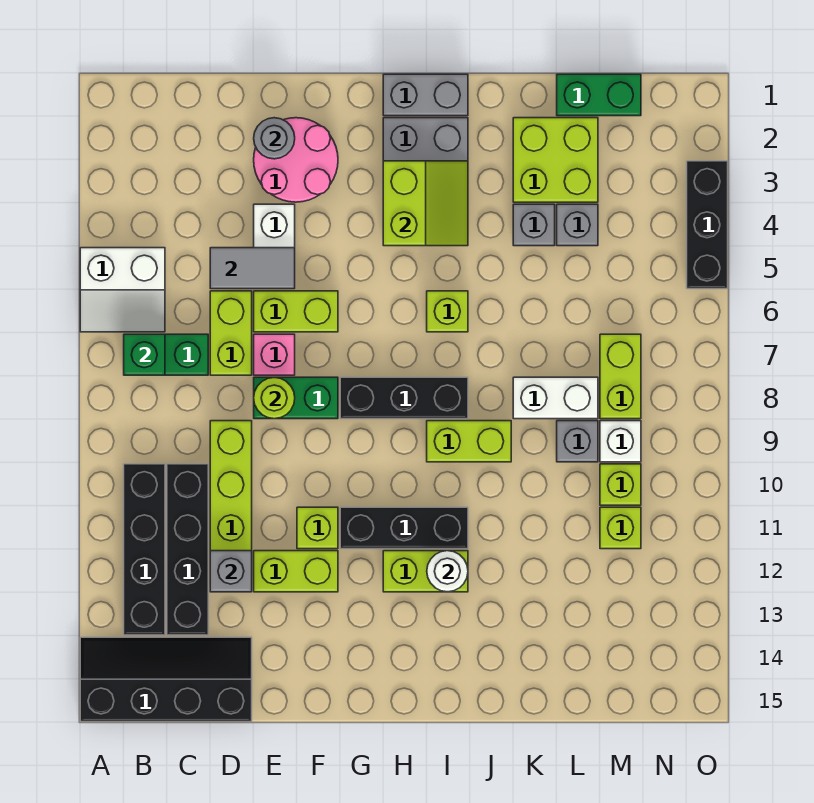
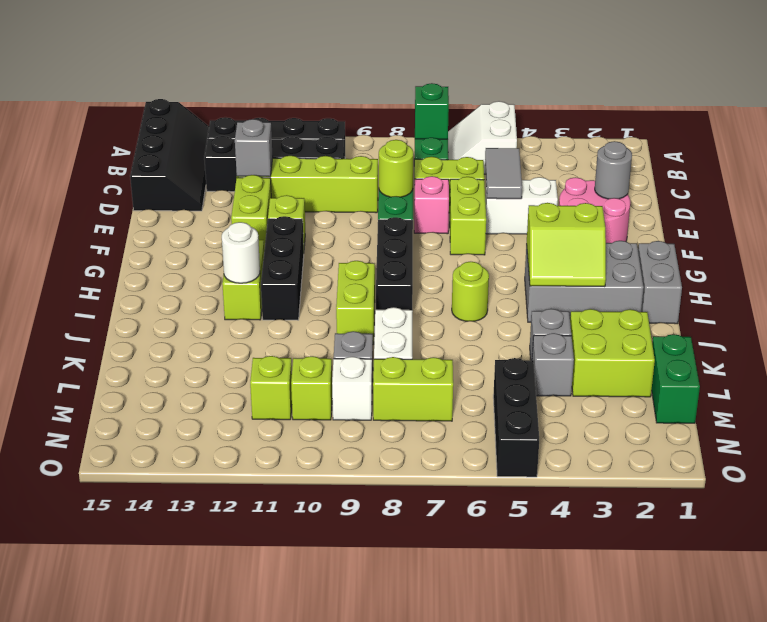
lime brick I6 level 1 -> lime round brick I6 level 1
black brick O3:O5 level 1 -> black brick M5:O5 level 1

